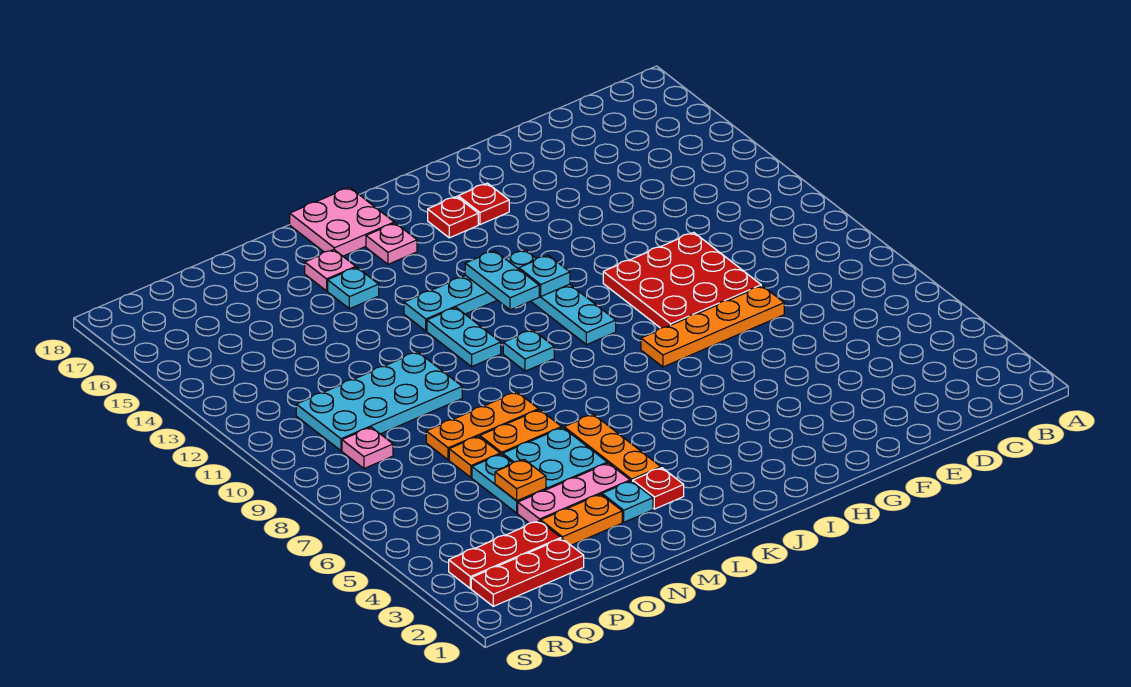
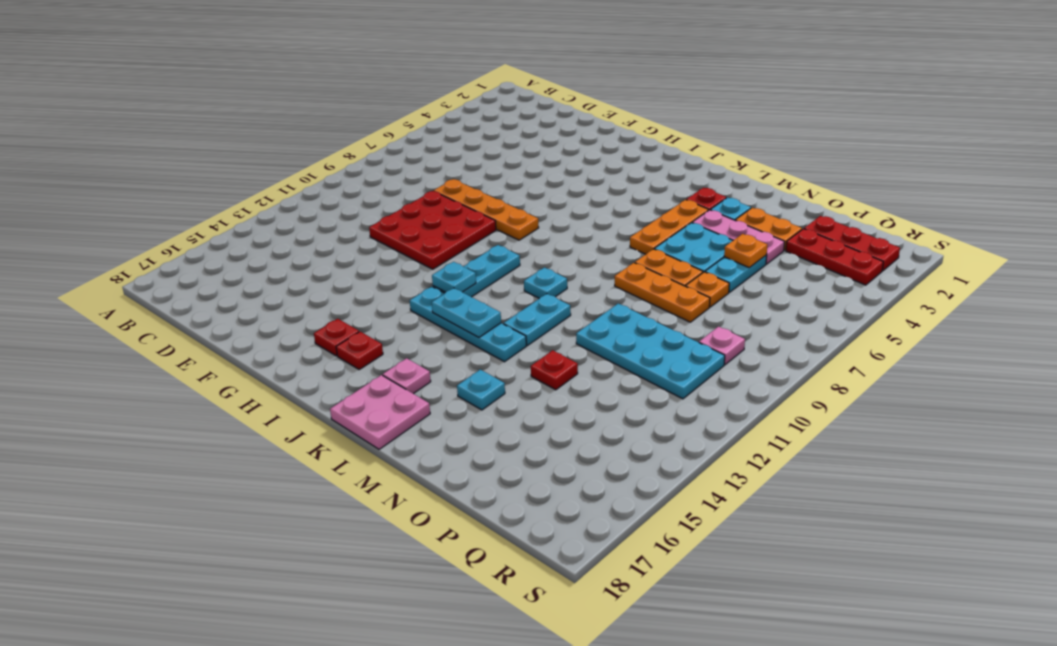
cyan plate J12:J13 level 2 -> cyan plate J13:K13 level 2
pink plate M16 level 1 -> none
none -> red plate N13 level 1

